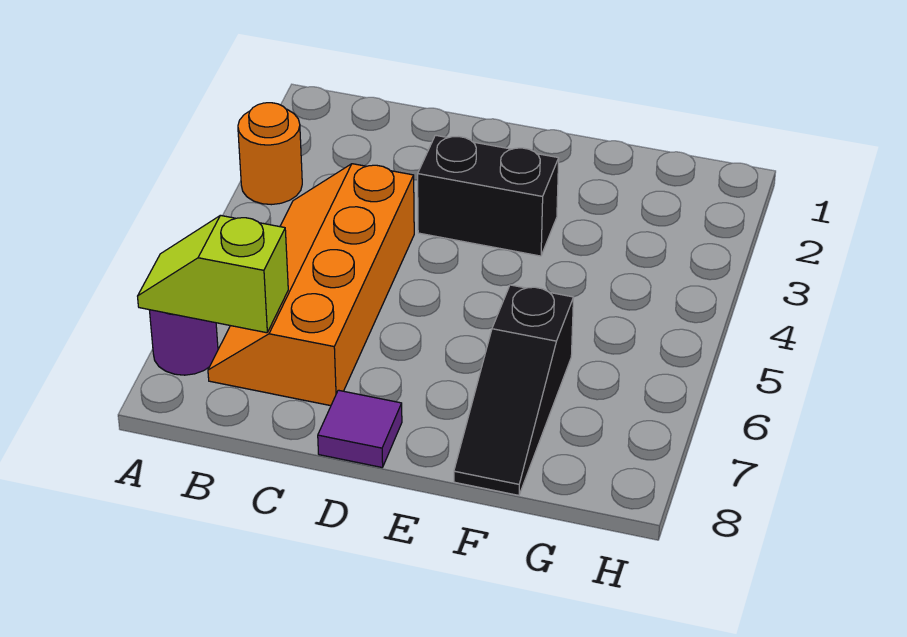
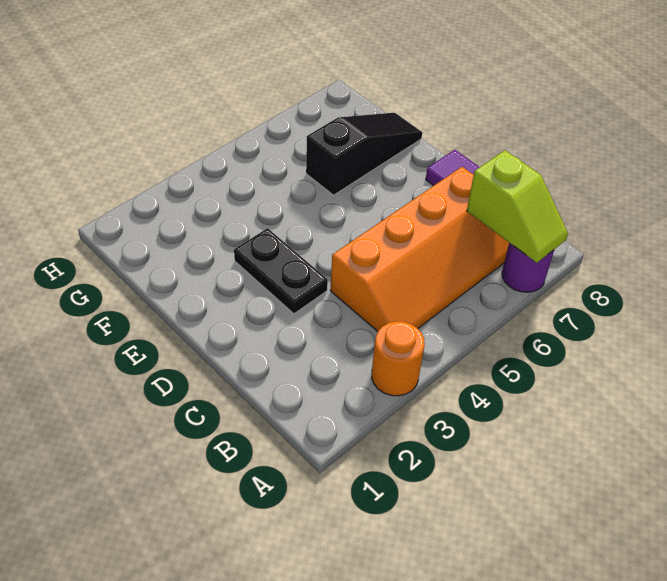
black brick D3:E3 level 1 -> black plate D3:E3 level 1

